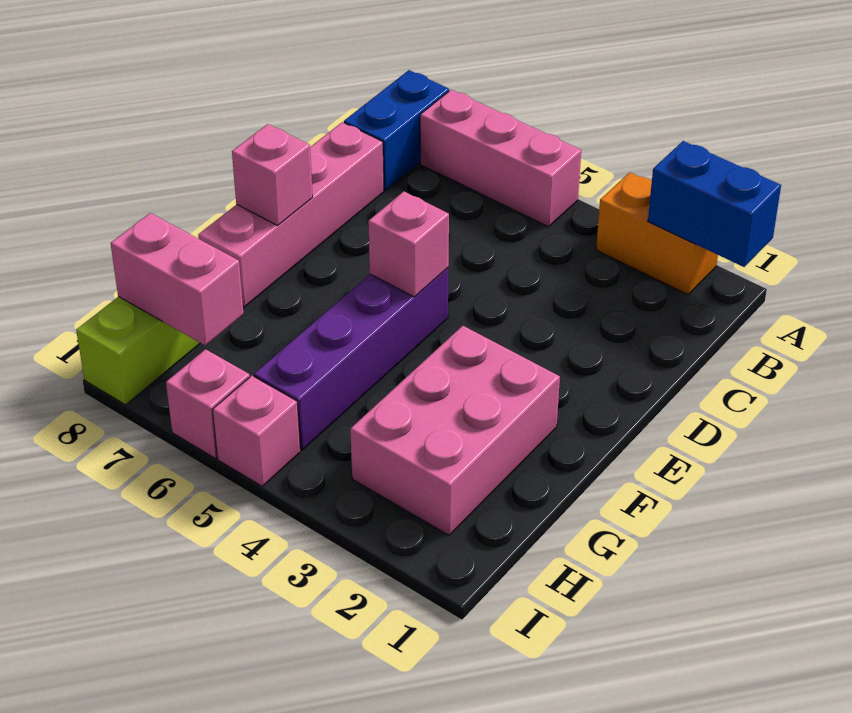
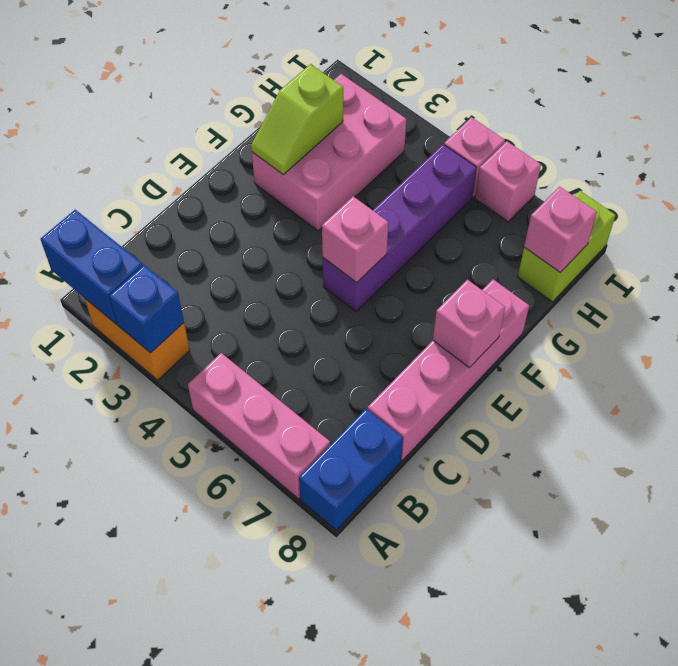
none -> blue brick A3 level 2
none -> lime slope F2:G2 level 2 top G
pink brick H7:H8 level 2 -> pink brick H8 level 2

